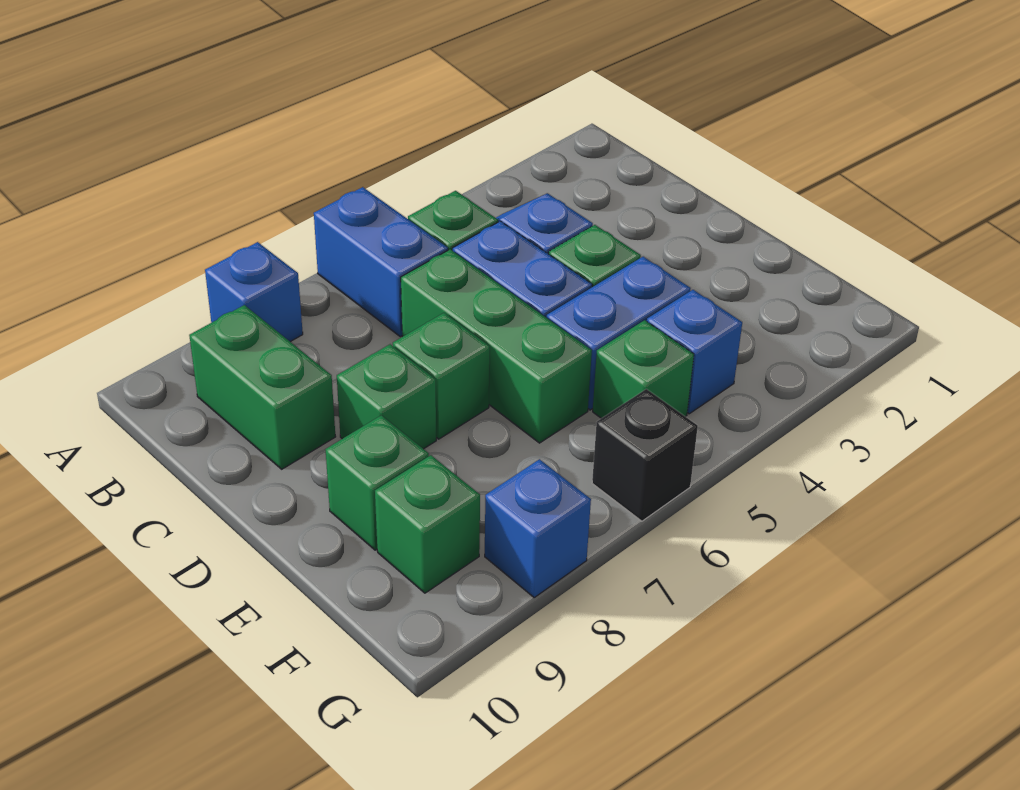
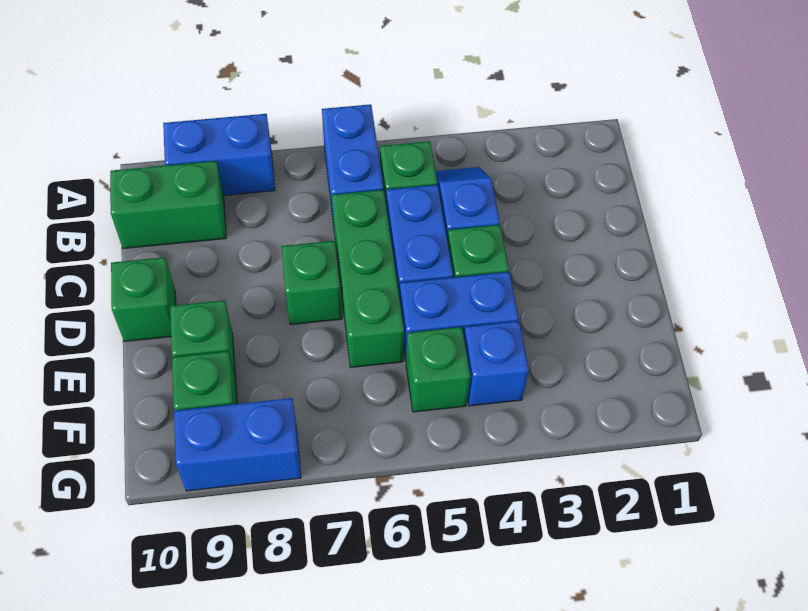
blue brick A8 level 1 -> blue brick A8:A9 level 1
green brick B9:C9 level 1 -> green brick B9:B10 level 1
green brick D8 level 1 -> green brick D10 level 1
black brick G6 level 1 -> none
blue brick G8 level 1 -> blue brick G8:G9 level 1

